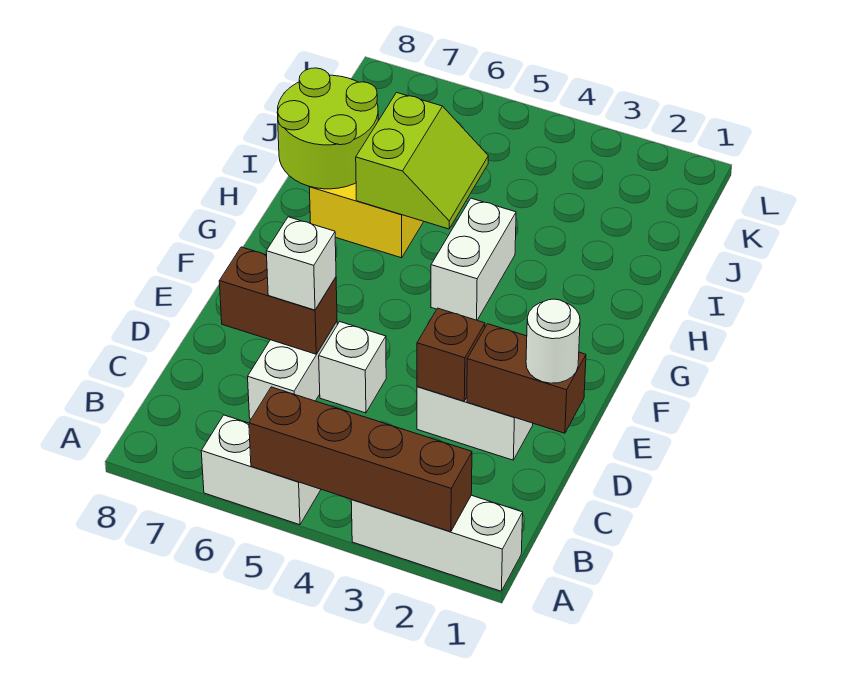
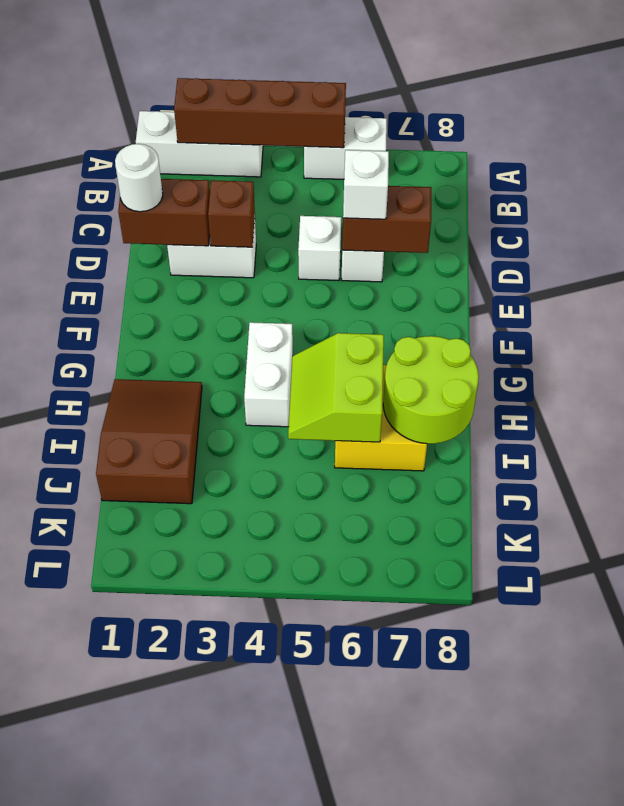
none -> brown slope H1:J2 level 1 top J

